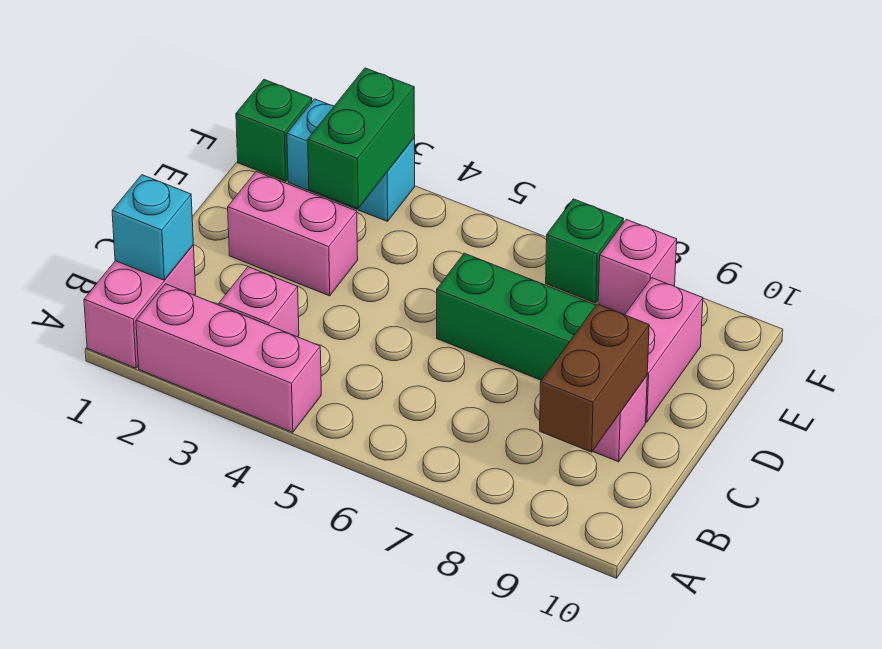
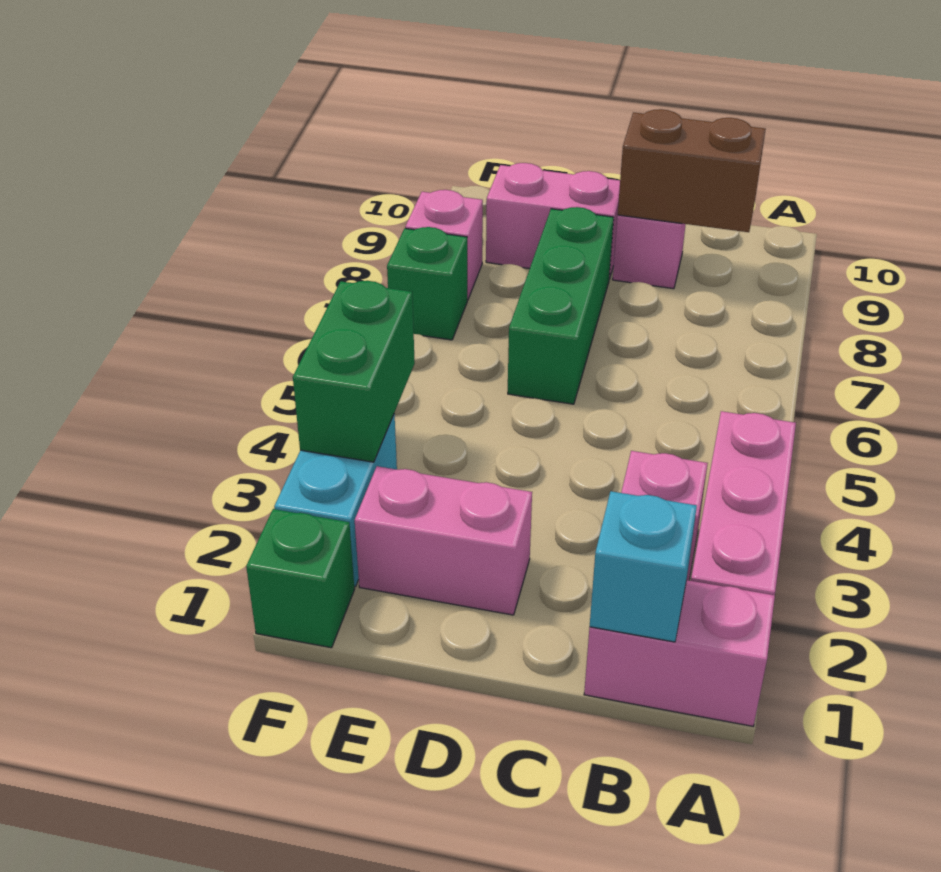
pink brick D2:D3 level 1 -> pink brick D2:E2 level 1
green brick E3:F3 level 2 -> green brick F3:F4 level 2

